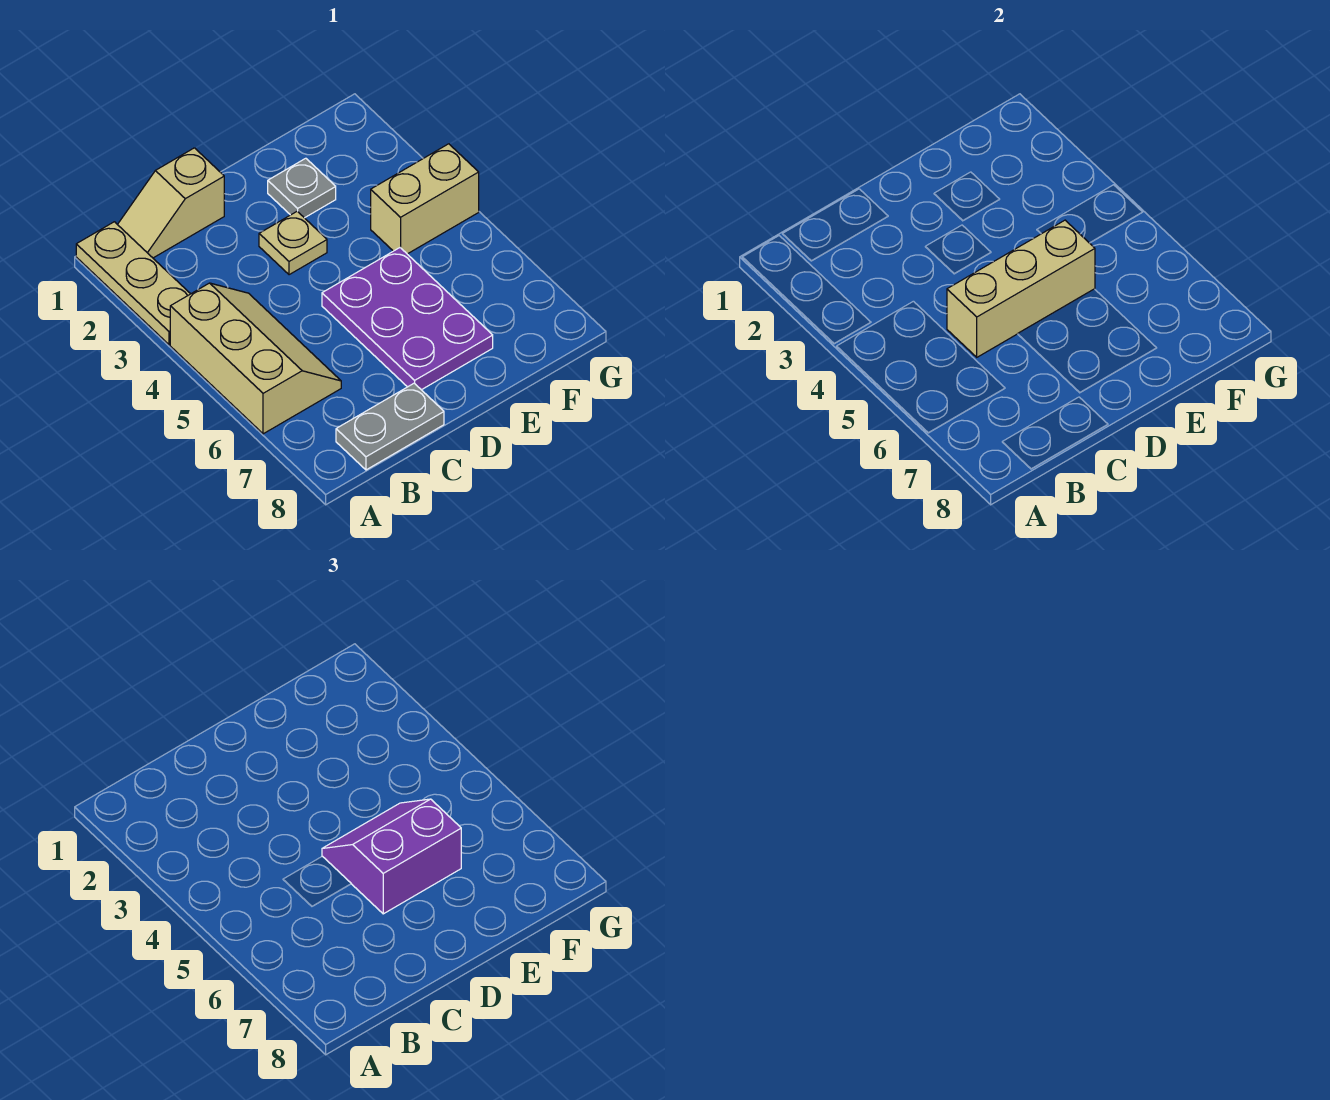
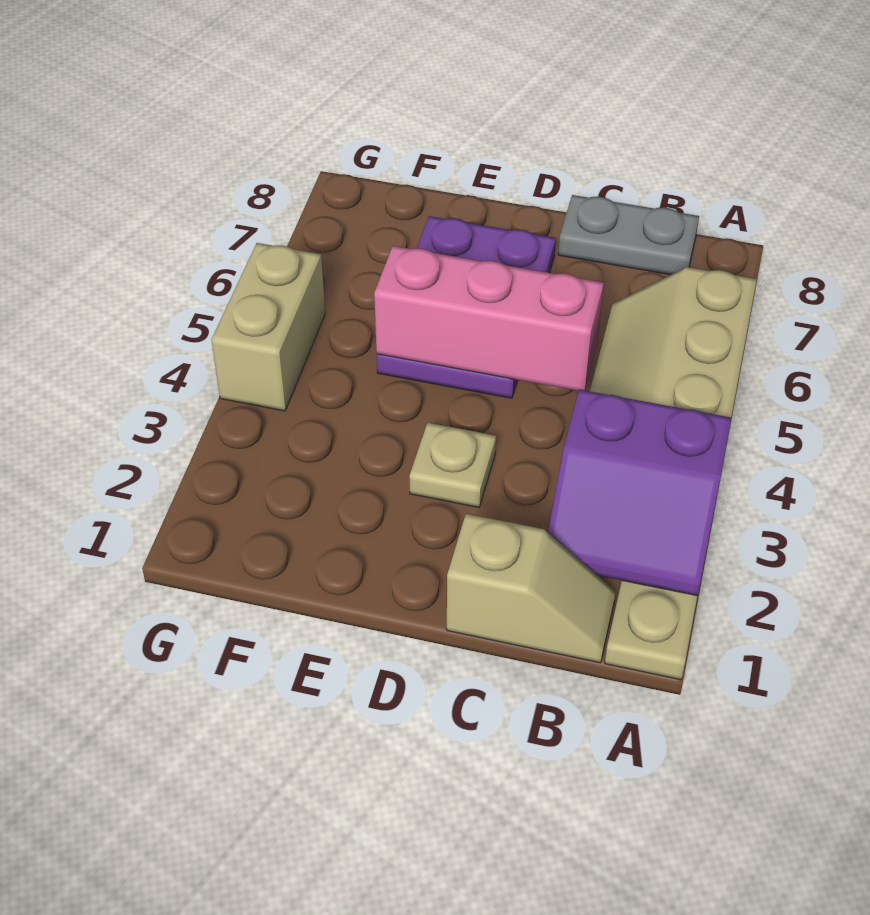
tan brick C5:E5 level 2 -> pink brick C5:E5 level 2
purple slope D5:E6 level 3 top 6 -> purple slope A2:B3 level 2 top 3
grey plate E2 level 1 -> none
tan brick F4:G4 level 1 -> tan brick G4:G5 level 1

